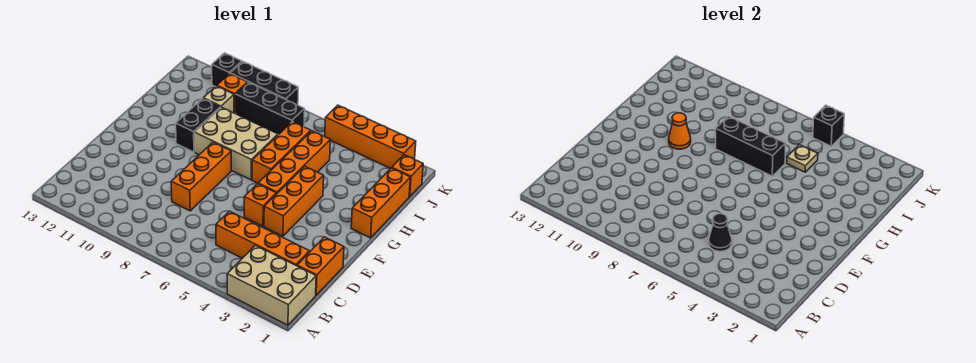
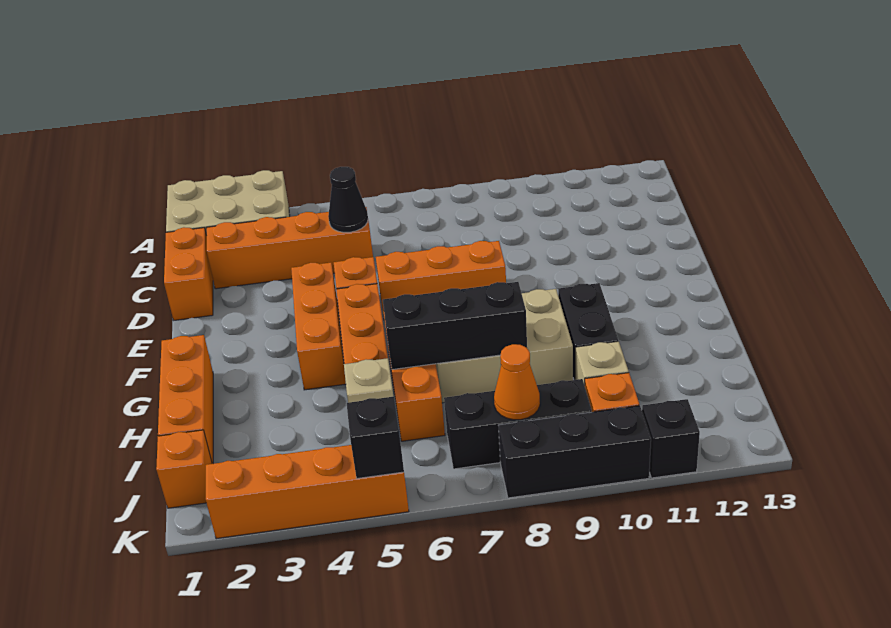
orange brick D8:F8 level 1 -> orange brick E6:E8 level 1
orange cone G10 level 2 -> orange cone J8 level 2

